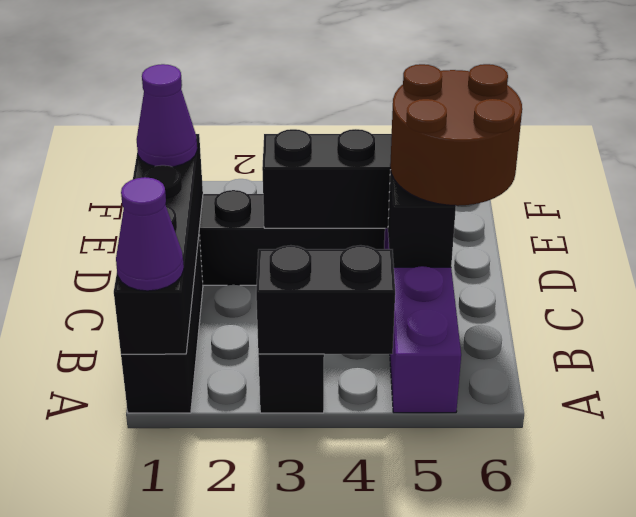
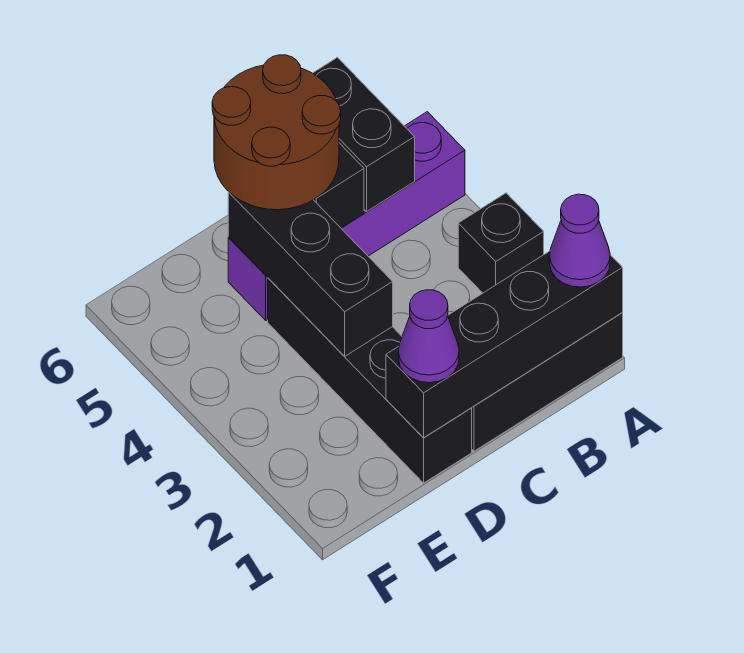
black brick A3:A4 level 2 -> black brick B5:B6 level 2

